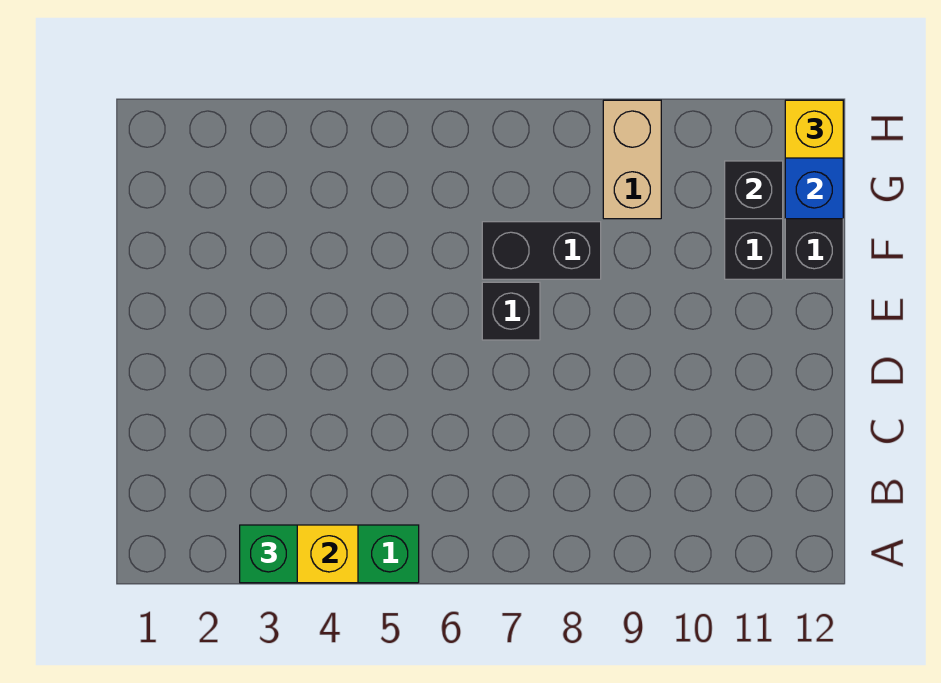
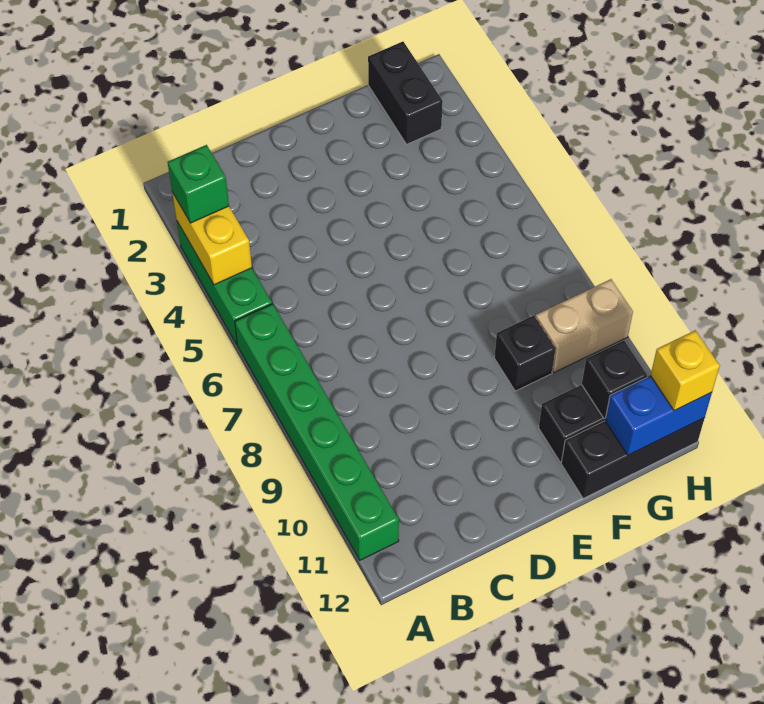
none -> green brick A6:A11 level 1
black brick E7 level 1 -> black brick F9 level 1
black brick F7:F8 level 1 -> black brick G1:G2 level 1

